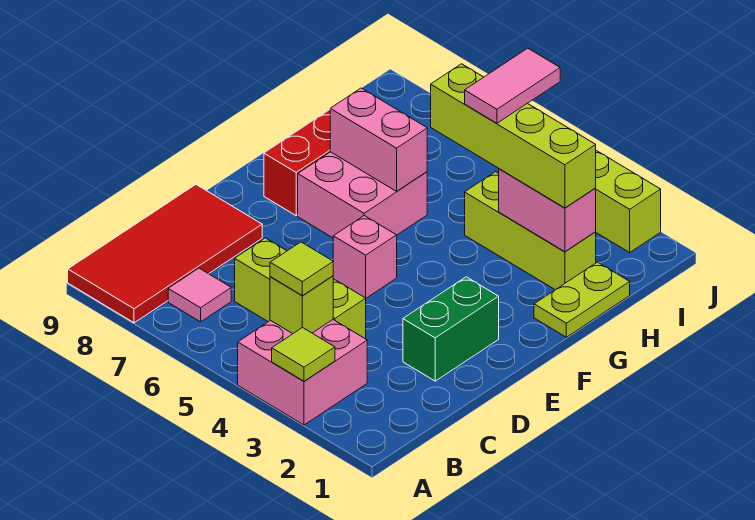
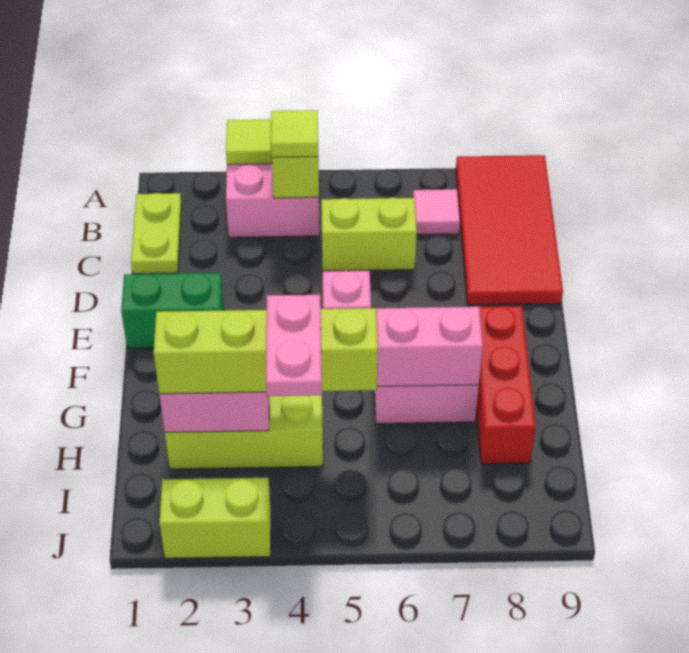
lime brick C4:C6 level 1 -> lime brick C5:C6 level 1
green brick D2:E2 level 1 -> green brick E1:E2 level 1
lime plate G1:H1 level 1 -> lime plate B1:C1 level 1
pink tile H4:I4 level 4 -> pink plate H4:I4 level 4

